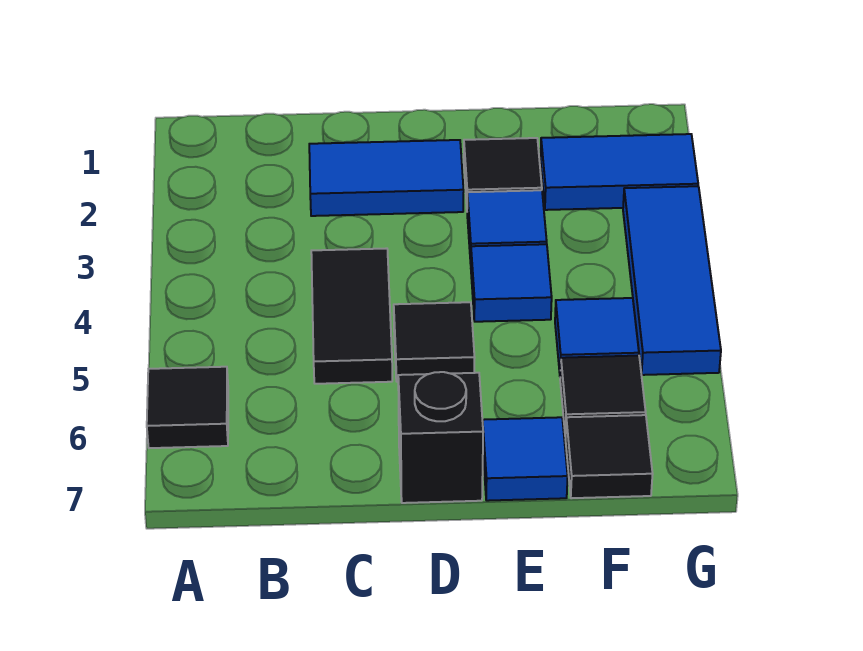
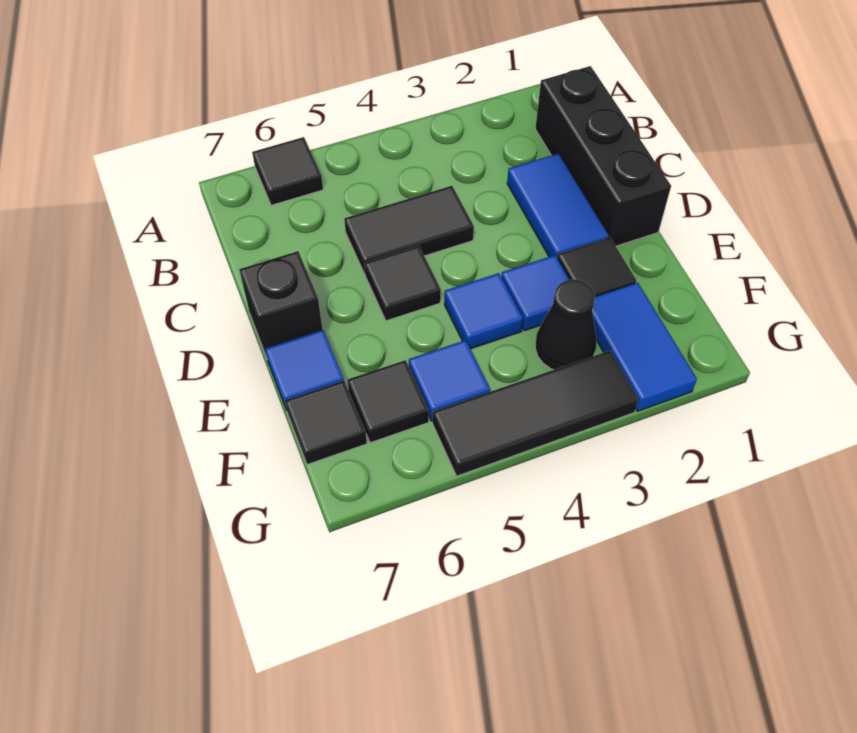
none -> black brick B1:D1 level 1
none -> black cone F3 level 1
blue tile G3:G5 level 1 -> black tile G3:G5 level 1

